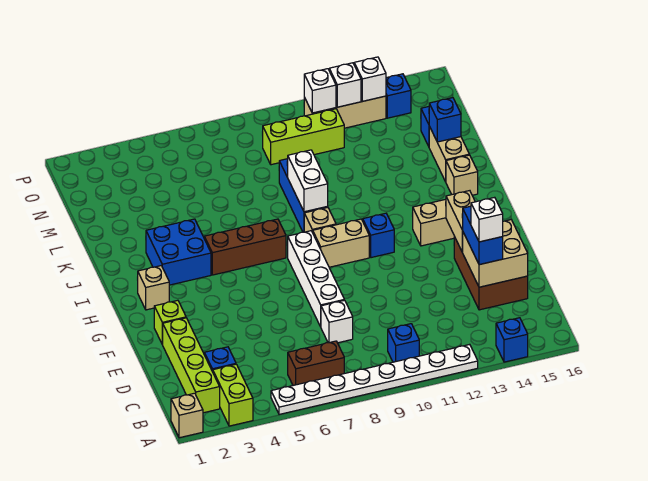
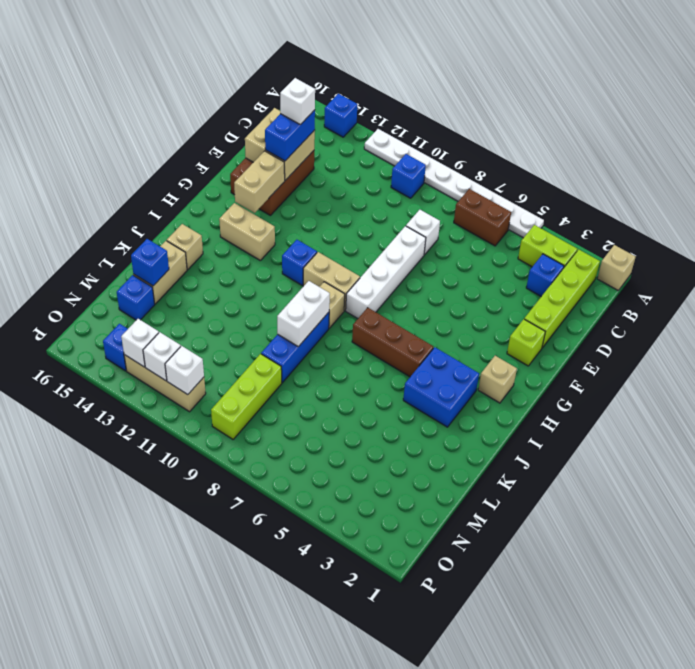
lime brick A3:B3 level 1 -> lime brick B3:B4 level 1
lime brick N9:N11 level 1 -> lime brick M9:O9 level 1

